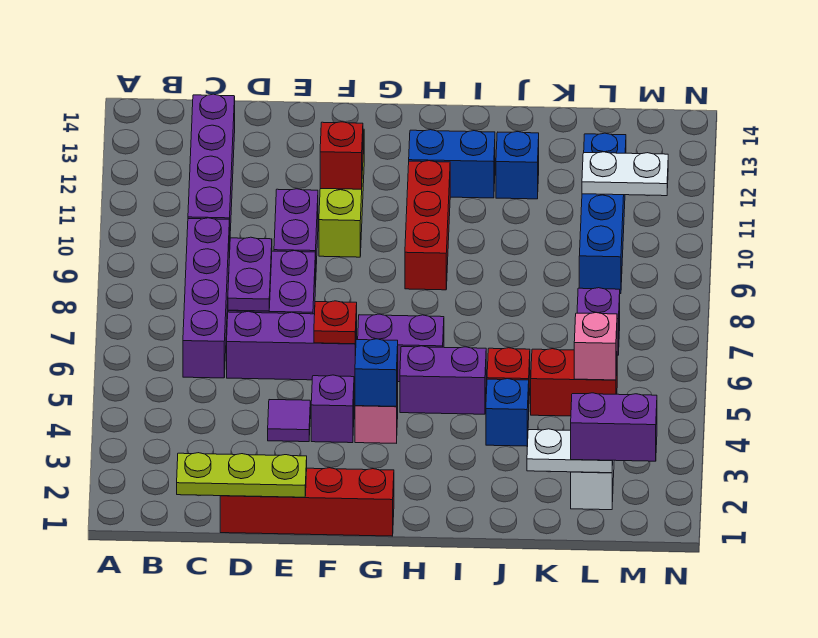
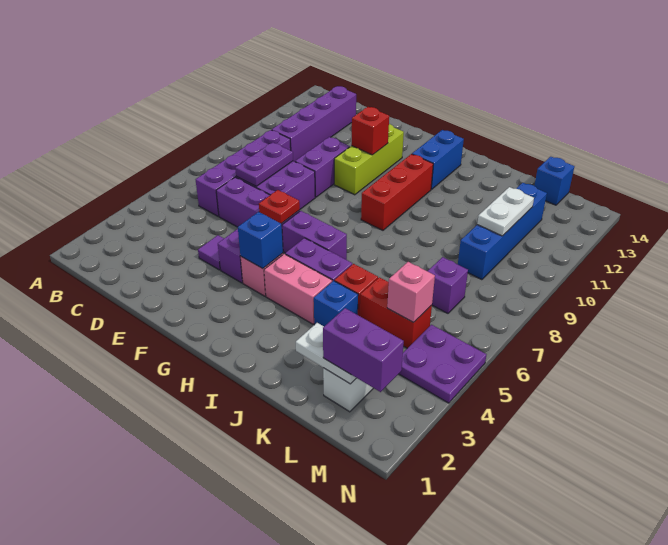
lime plate C1:E1 level 2 -> none
red brick D1:G1 level 1 -> none
none -> pink brick H4:I4 level 1
blue brick H12:I12 level 1 -> blue brick H12:H13 level 1
blue brick J12 level 1 -> blue brick L14 level 1
white plate L11:M11 level 2 -> white plate L10:L11 level 2
none -> purple plate M4:N5 level 1

